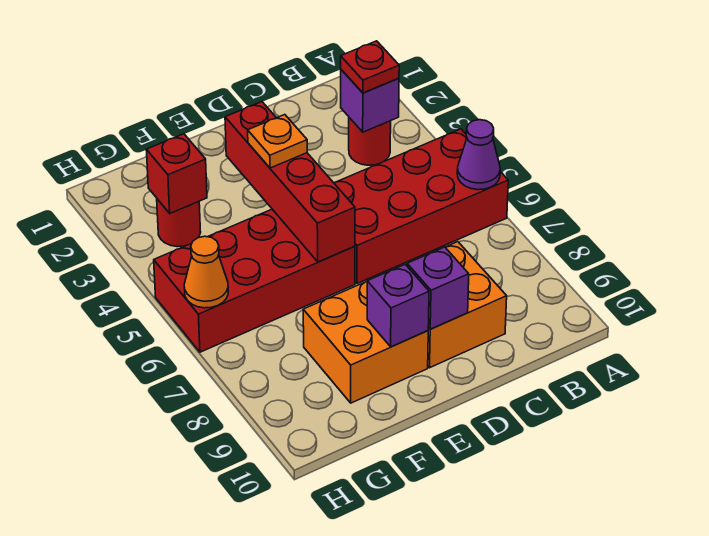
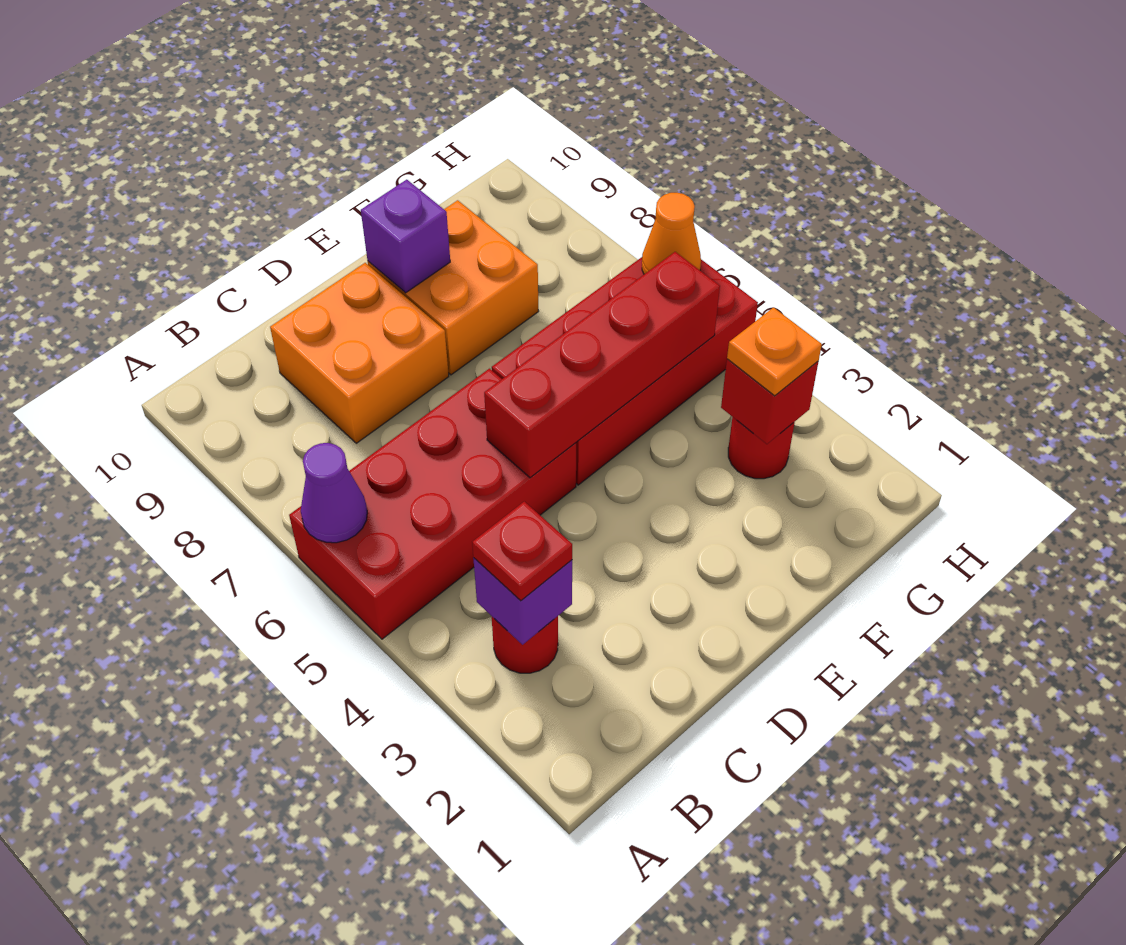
purple brick D9 level 2 -> none
red brick E3:E6 level 2 -> red brick D5:G5 level 2
orange plate E4 level 3 -> orange plate G3 level 3

